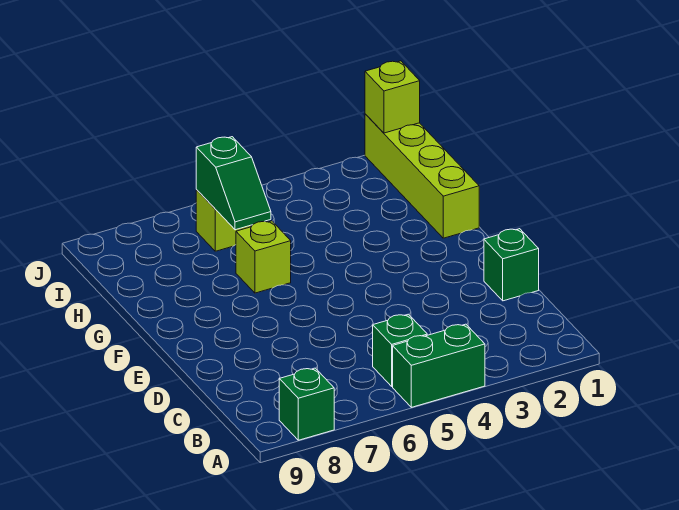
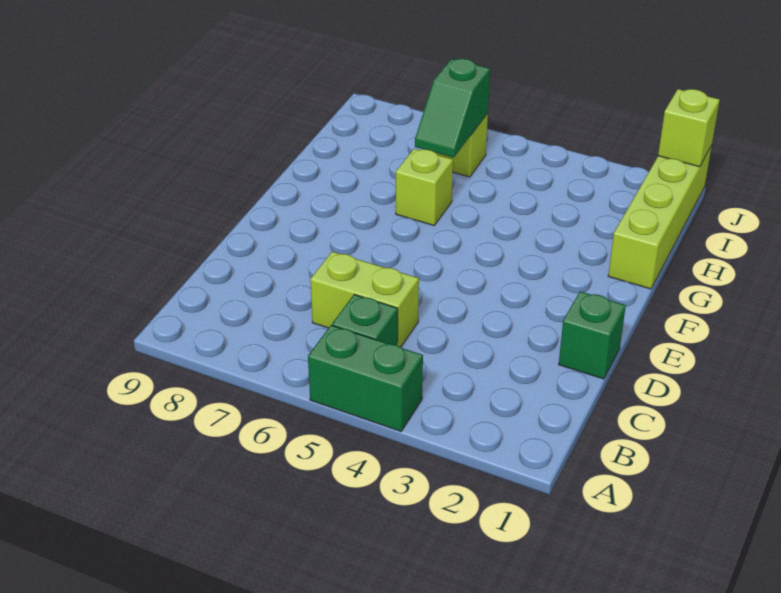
green brick A8 level 1 -> none
none -> lime brick C5:C6 level 1

